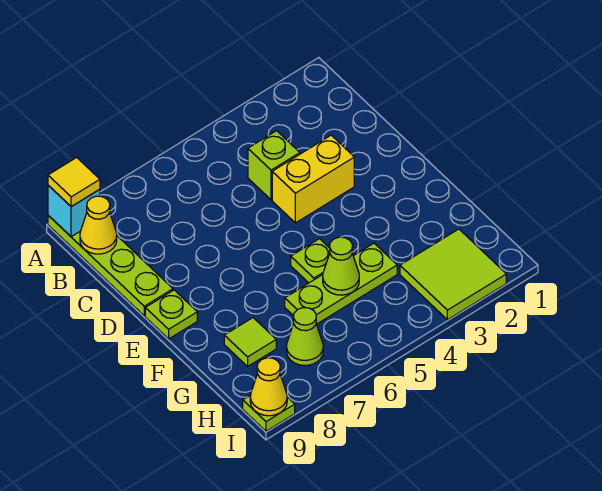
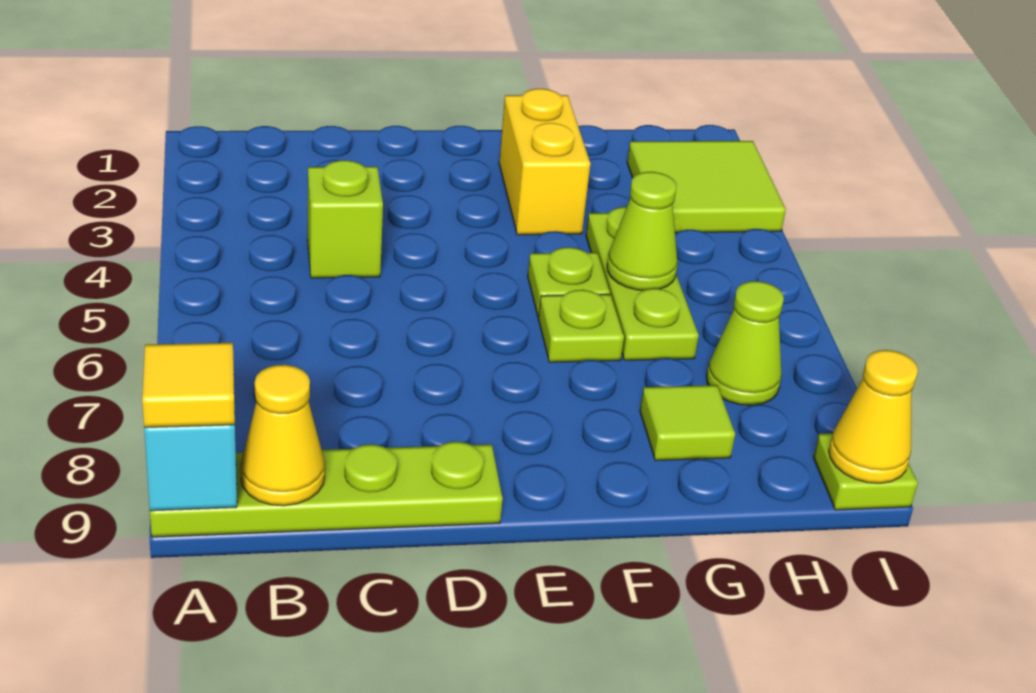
yellow brick D3:D4 level 1 -> yellow brick F2:F3 level 1
lime plate E9 level 1 -> lime plate F6 level 1

